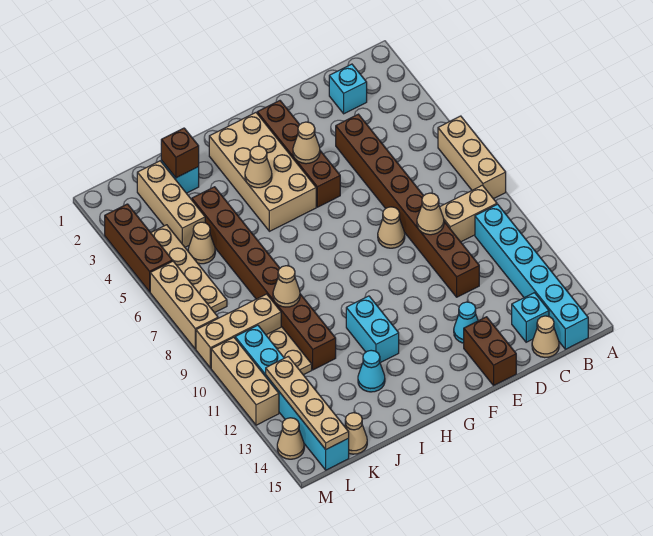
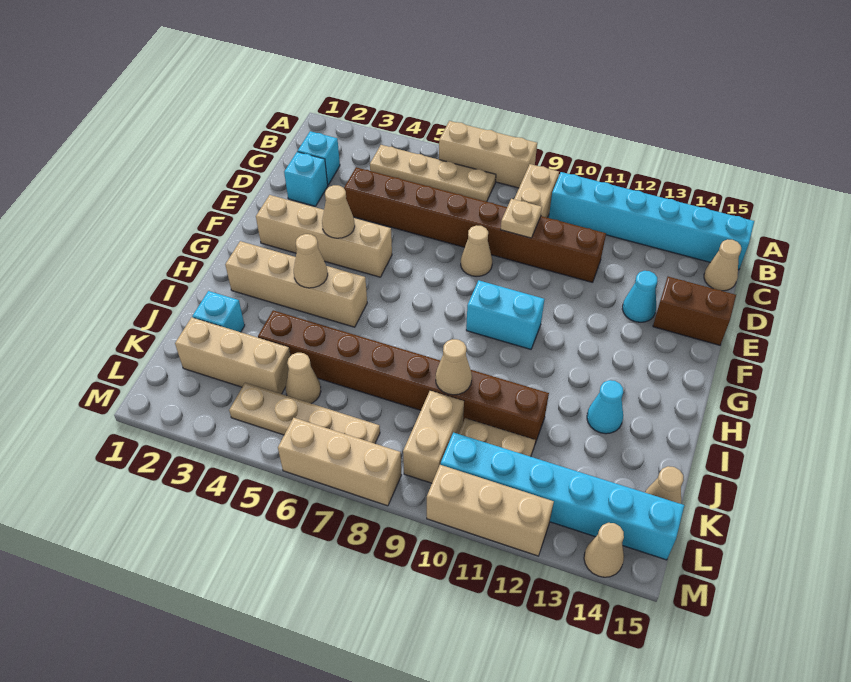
cyan brick C14 level 1 -> cyan brick D2 level 1
tan cone D9 level 2 -> tan plate D9 level 2
brown brick F2:F5 level 1 -> tan brick F2:F5 level 1
tan brick G2:H5 level 1 -> tan brick H2:H5 level 1
cyan brick H11:H12 level 1 -> cyan brick G9:G10 level 1
brown brick J2 level 2 -> none
tan brick K9:M9 level 1 -> tan brick K9:L9 level 1
tan plate L12:L15 level 2 -> tan plate B4:B7 level 1
brown brick M3:M5 level 1 -> none

